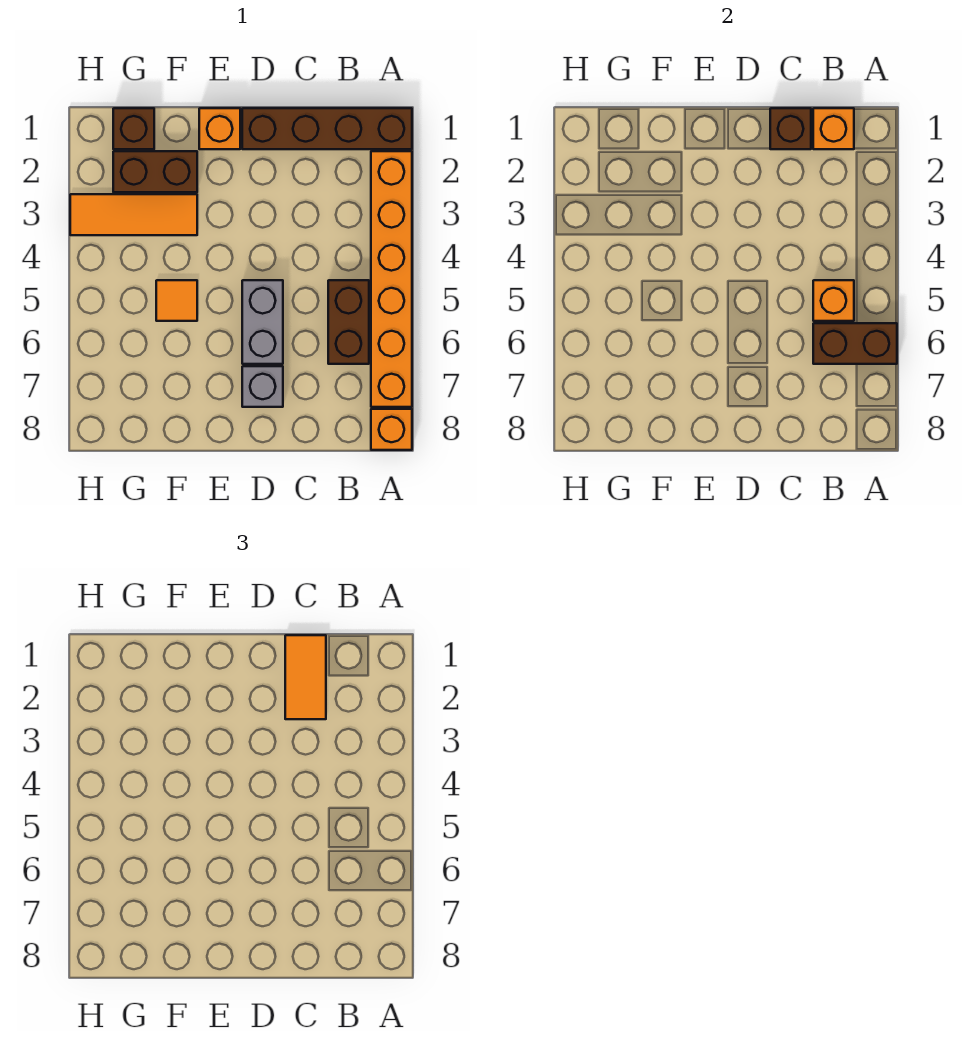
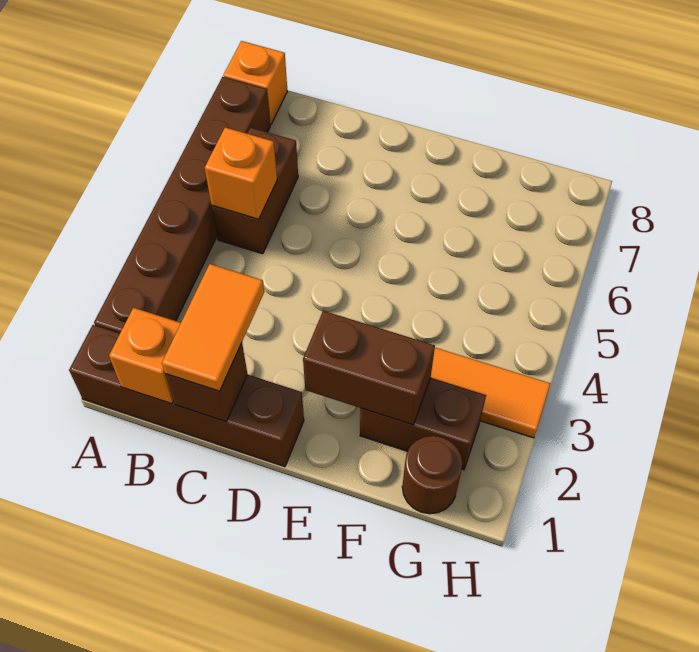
orange brick A2:A7 level 1 -> brown brick A2:A7 level 1
brown brick A6:B6 level 2 -> brown brick E2:F2 level 2
grey brick D5:D6 level 1 -> none
grey brick D7 level 1 -> none
orange brick E1 level 1 -> none
orange tile F5 level 1 -> none
brown brick G1 level 1 -> brown round brick G1 level 1

